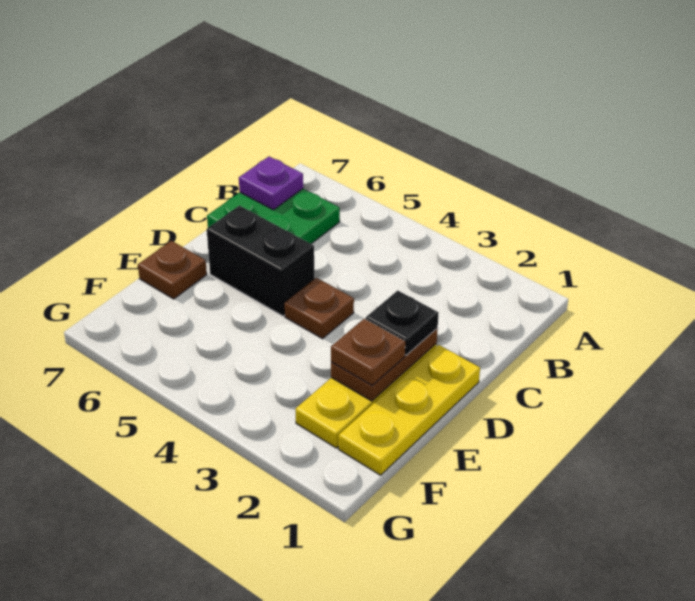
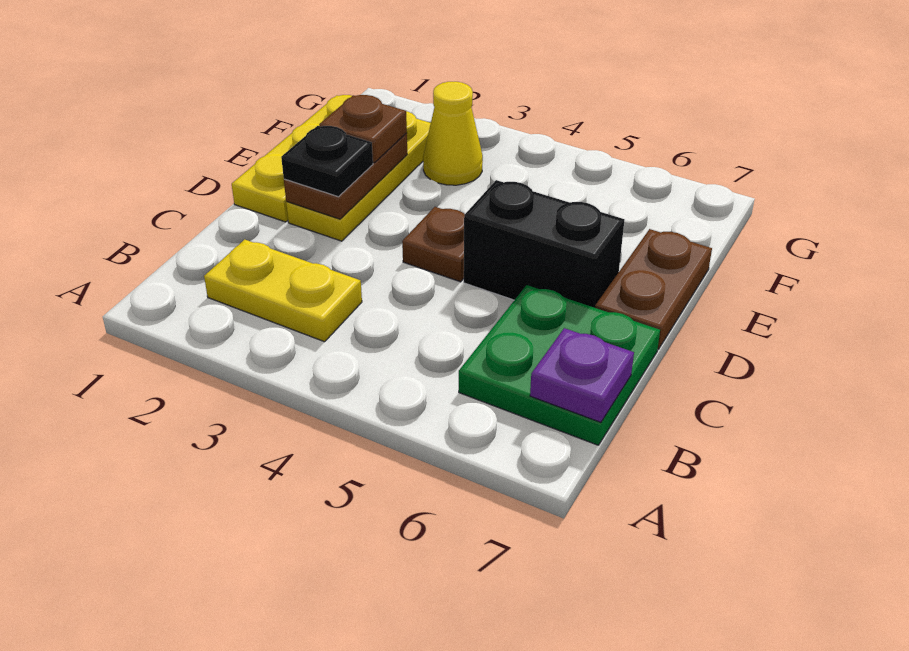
none -> yellow plate B2:B3 level 1
brown plate E7 level 1 -> brown plate D7:E7 level 1
none -> yellow cone F3 level 1

